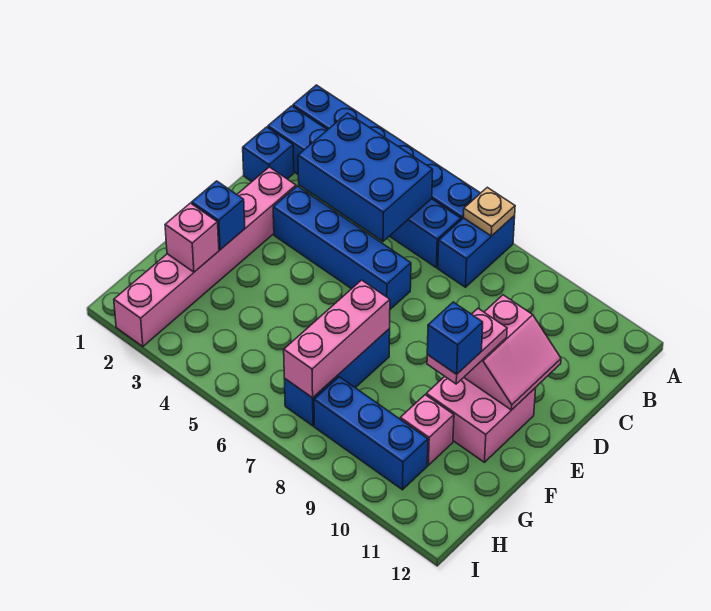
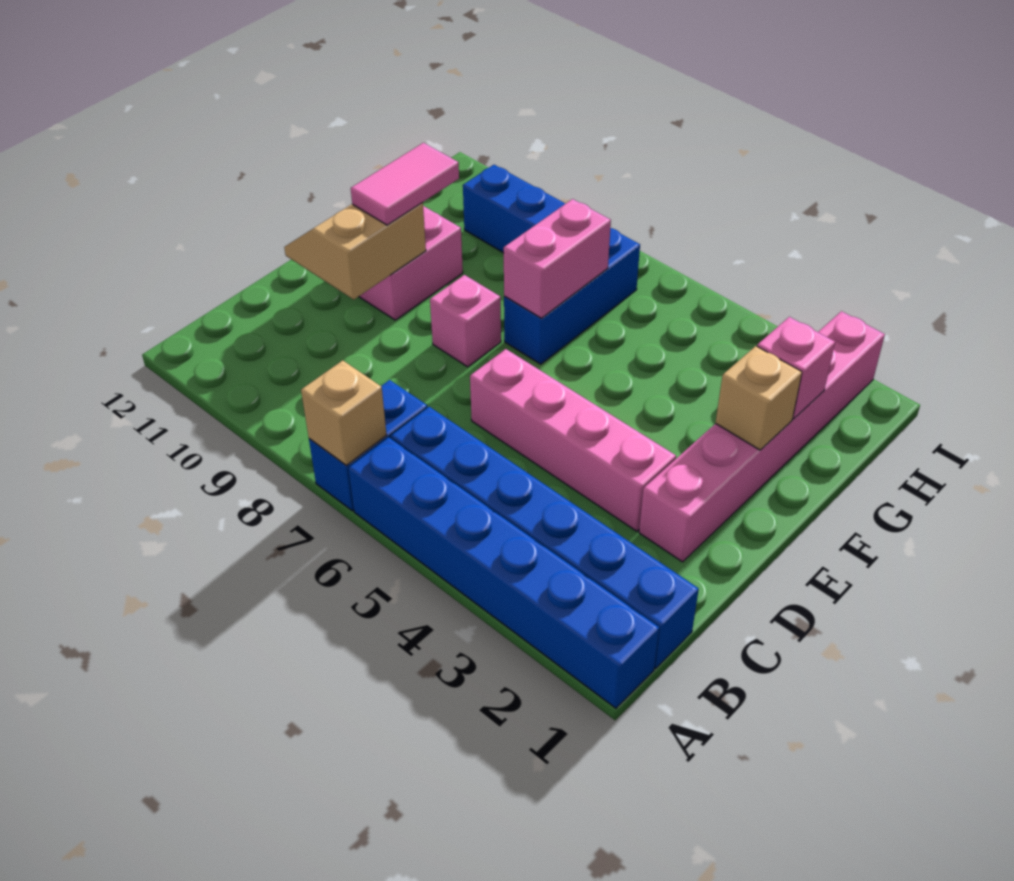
tan plate A7 level 2 -> tan brick A7 level 2
blue brick B3:C5 level 2 -> none
blue brick C1 level 1 -> none
blue brick D3:D6 level 1 -> pink brick D3:D6 level 1
pink slope D10:E11 level 2 top 10 -> tan slope D10:E11 level 2 top 10
pink plate E10:F10 level 3 -> pink tile E10:F10 level 3
blue brick F2 level 2 -> tan brick F2 level 2
pink brick F7:H7 level 2 -> pink brick F7:G7 level 2
blue brick F10 level 4 -> none
pink brick G10 level 1 -> pink brick E8 level 1

